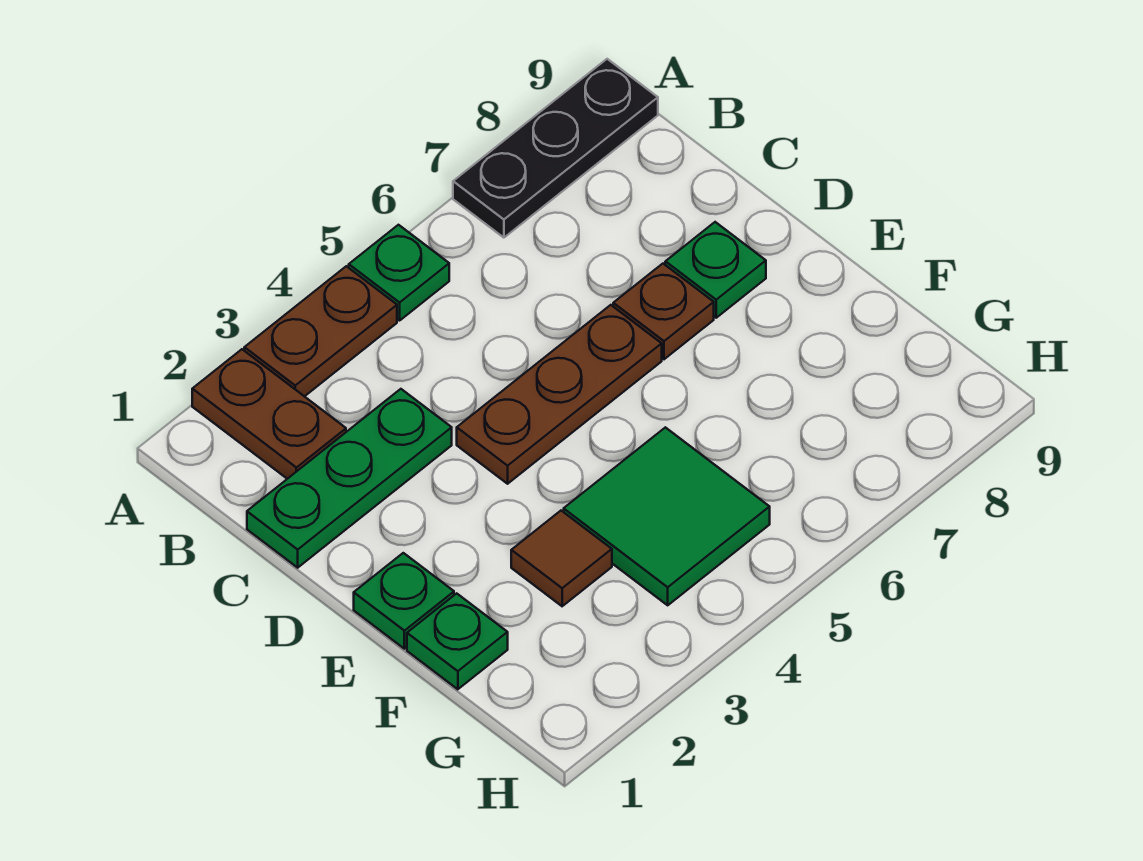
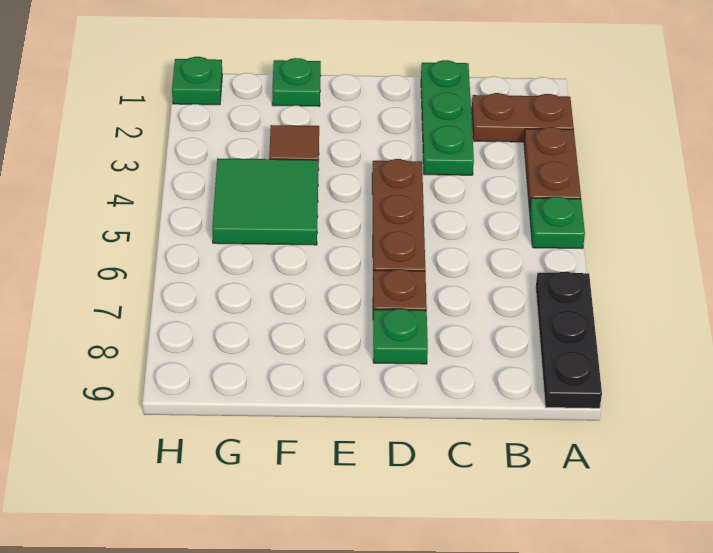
green plate E1 level 1 -> green plate H1 level 1

